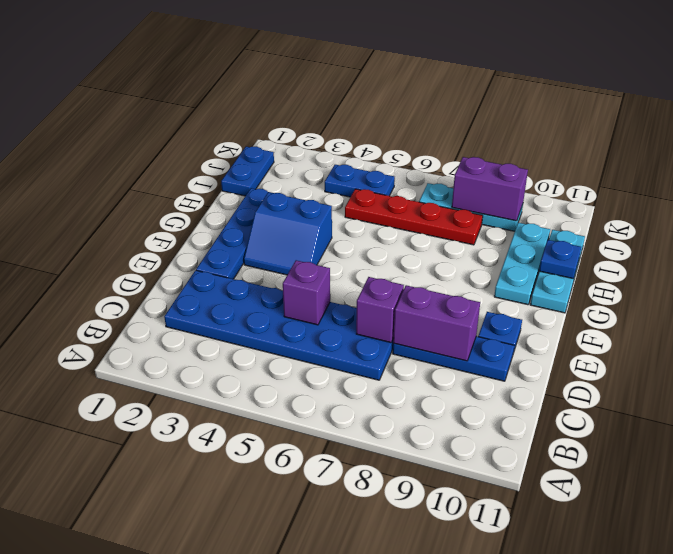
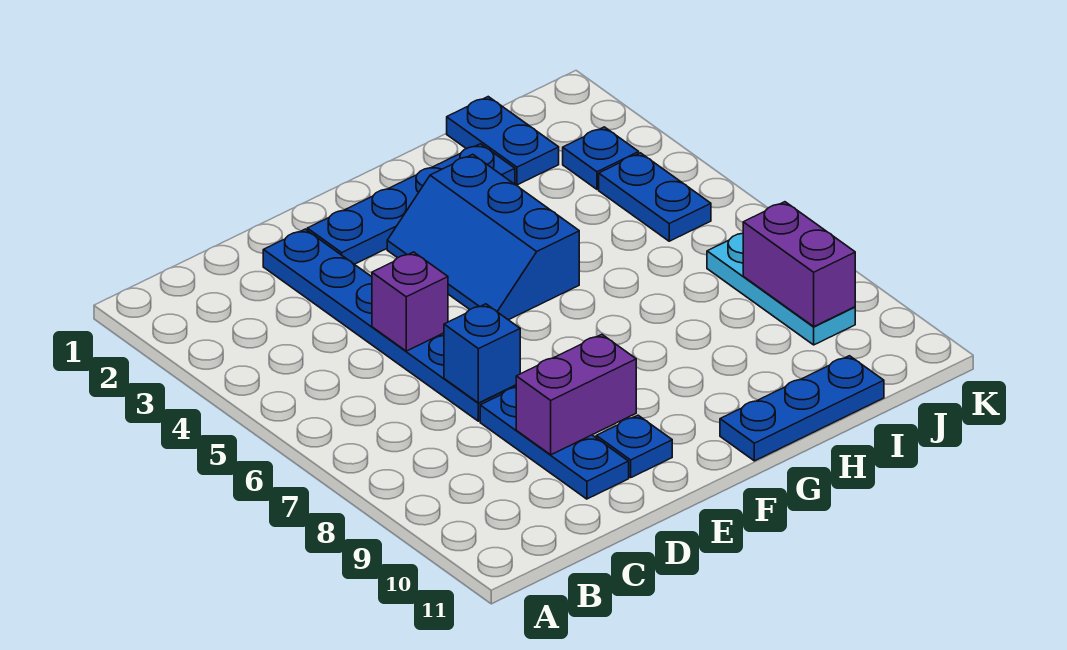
blue plate C2:D7 level 1 -> blue plate D2:D7 level 1
purple brick D7 level 2 -> blue brick D7 level 2
purple brick D8:D9 level 2 -> purple brick D9:E9 level 2
blue slope F3:G4 level 1 top G -> blue slope F3:G5 level 1 top G
cyan plate G10:I10 level 1 -> none
cyan plate G11:I11 level 1 -> blue plate G11:I11 level 1
blue plate H11 level 2 -> blue plate J3 level 1
blue plate I1:J1 level 1 -> blue plate I1:I2 level 1
red plate I5:I8 level 1 -> none

